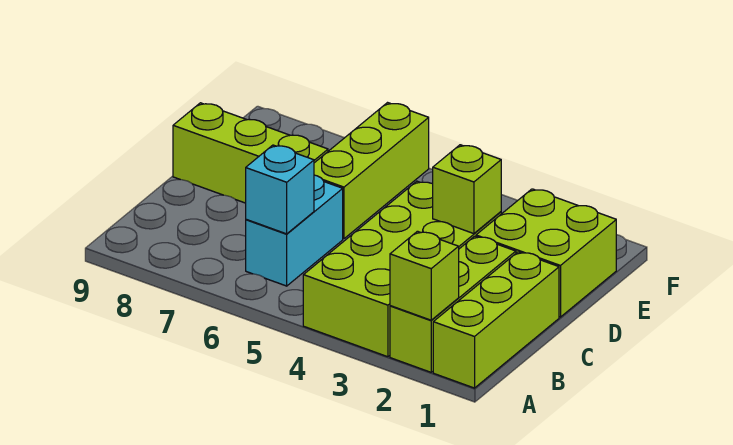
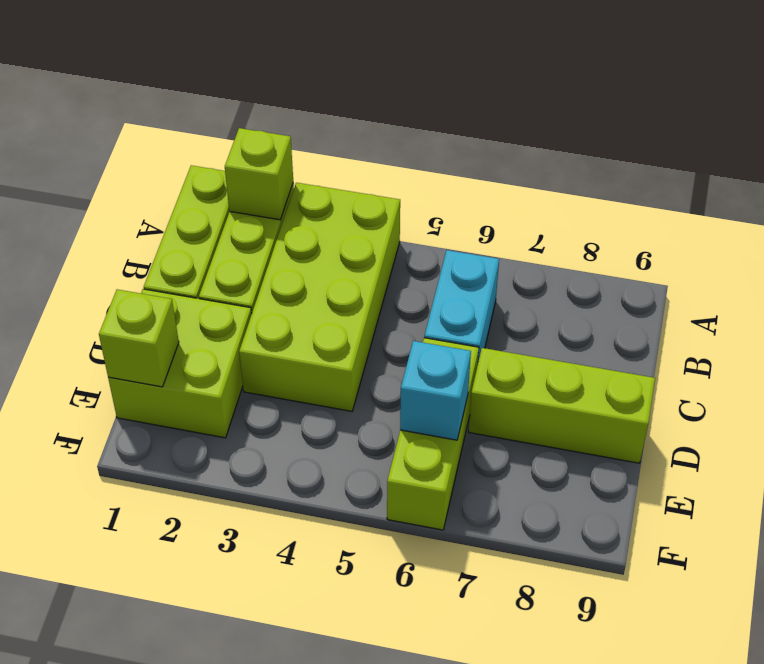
cyan brick B6 level 2 -> cyan brick E6 level 2
lime brick D3 level 2 -> lime brick E1 level 2

